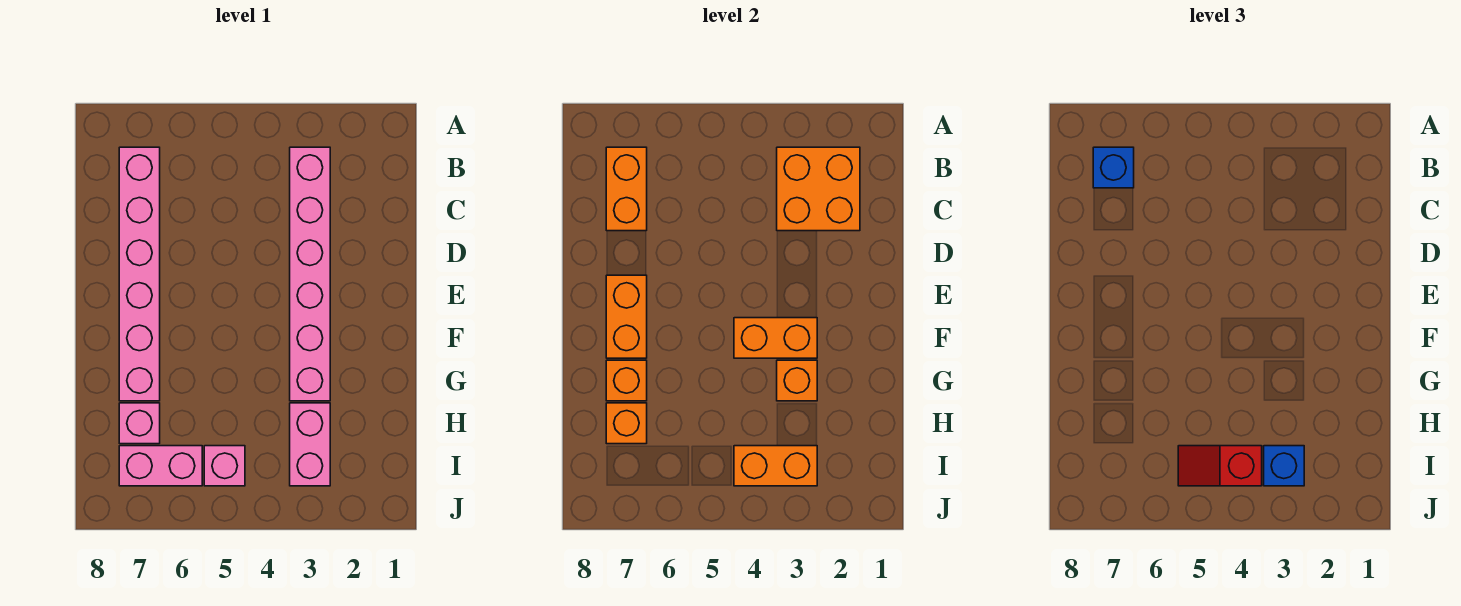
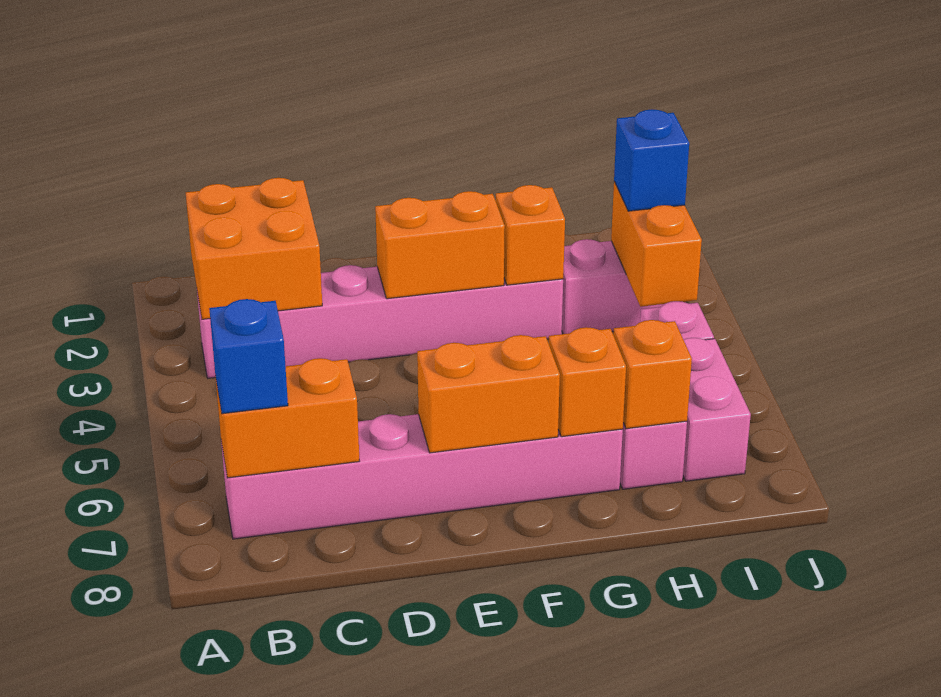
orange brick F3:F4 level 2 -> orange brick E3:F3 level 2
red slope I4:I5 level 3 top 4 -> none

